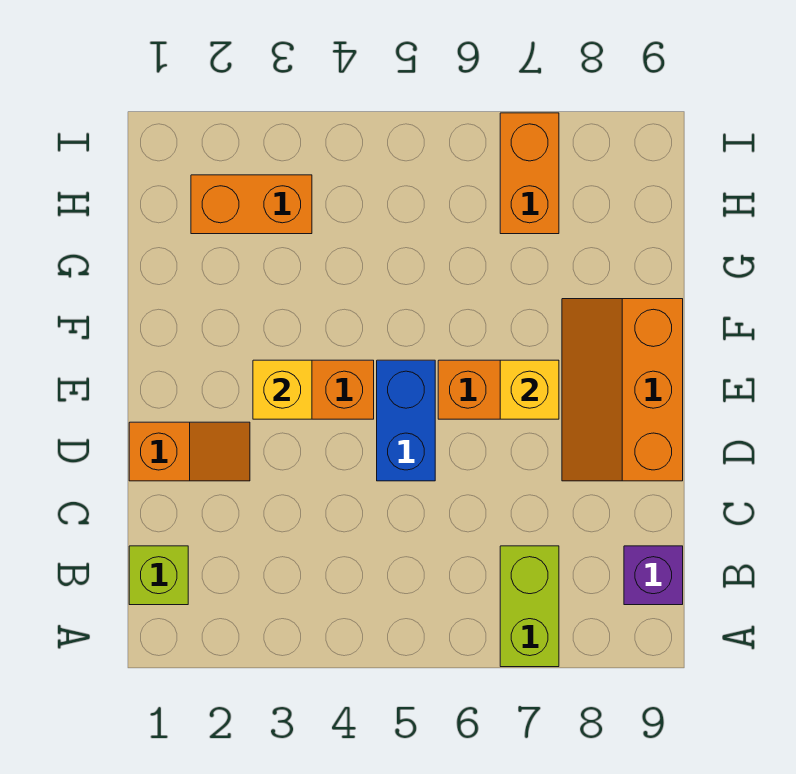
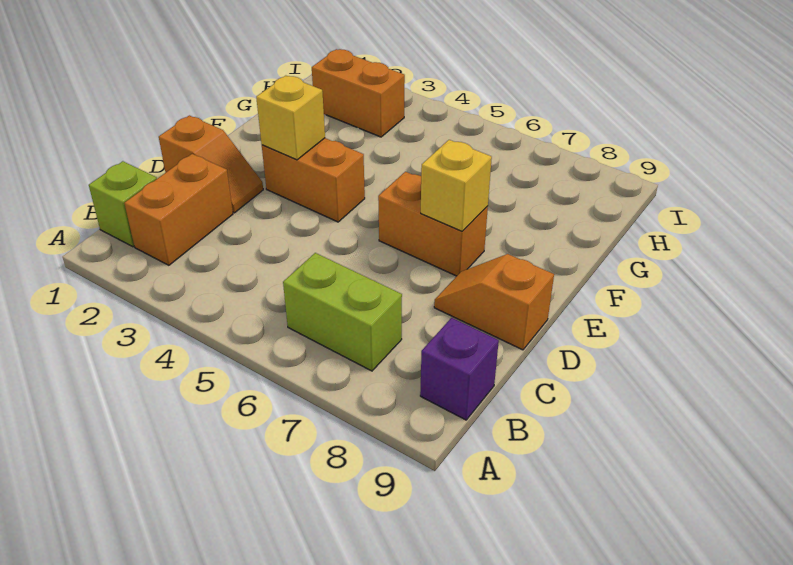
lime brick A7:B7 level 1 -> lime brick B6:B7 level 1
blue brick D5:E5 level 1 -> none
orange slope D8:F9 level 1 top 9 -> orange slope D8:D9 level 1 top 9
orange brick H7:I7 level 1 -> orange brick B2:C2 level 1

